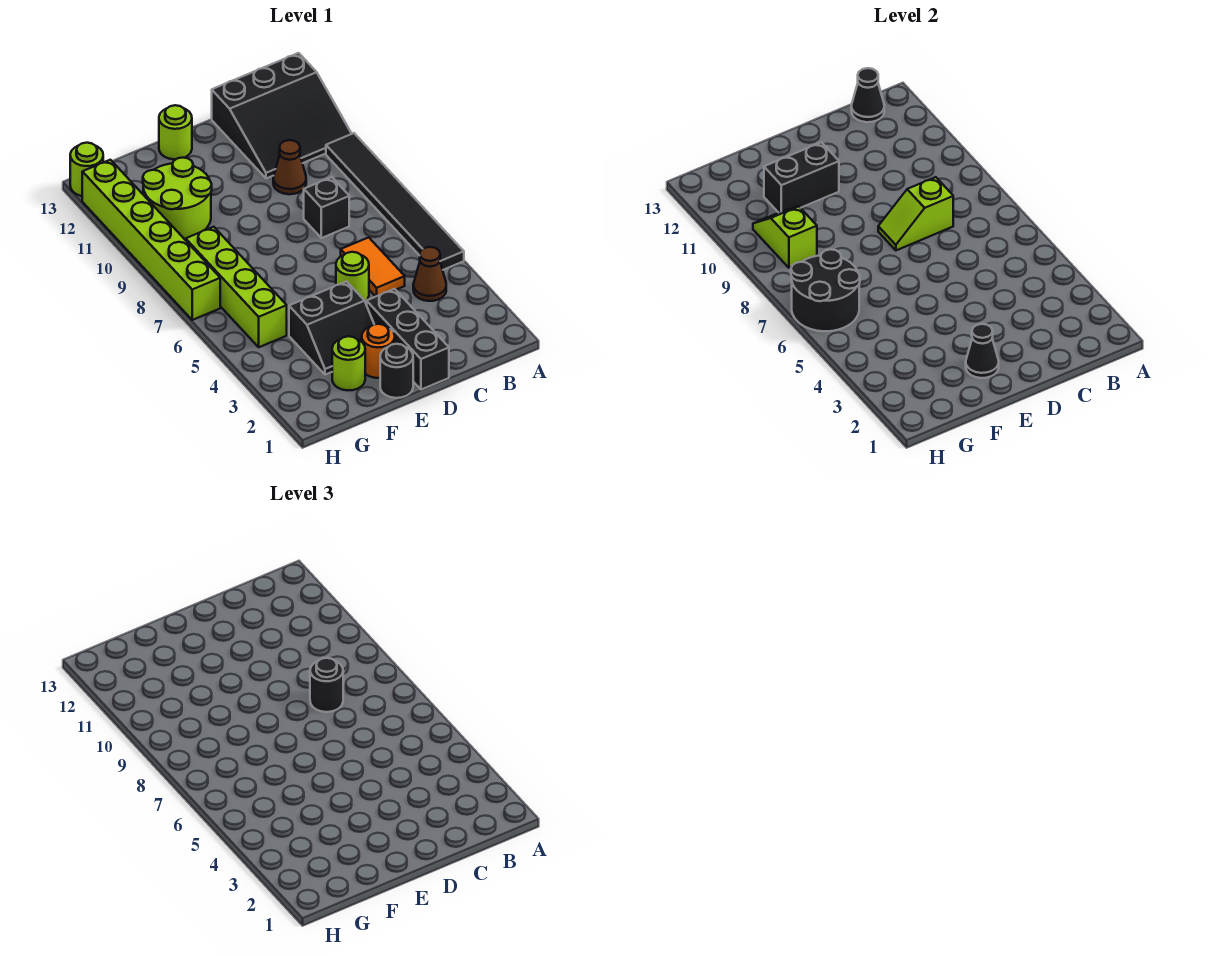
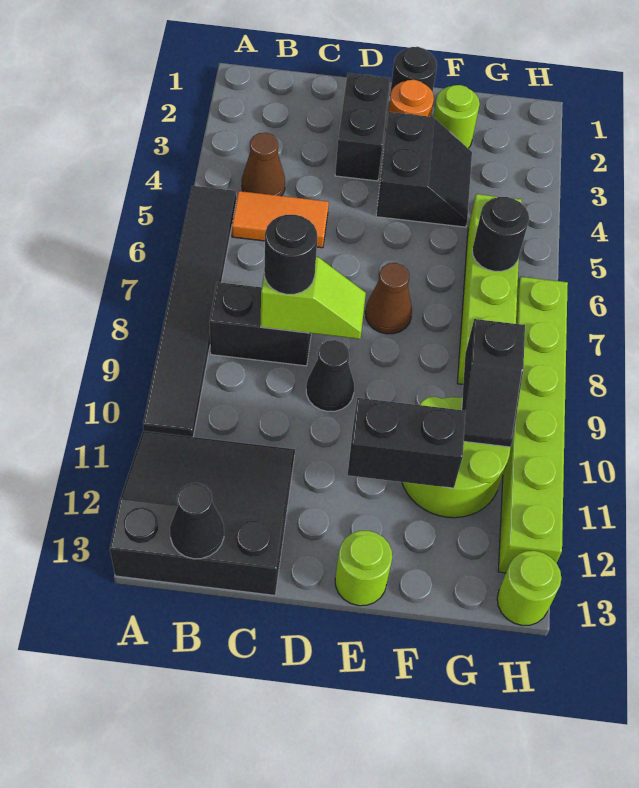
orange tile C5:C6 level 1 -> orange tile B5:C5 level 1
black brick C8 level 1 -> black brick B8:C8 level 1
brown cone C10 level 1 -> brown cone E7 level 1
black brick D1:D3 level 1 -> black brick D2:D3 level 1
lime round brick D5 level 1 -> none
black cone E2 level 2 -> black cone D9 level 1
black slope E3:F4 level 1 top 4 -> black slope E3:F4 level 1 top E
black round brick G6:H7 level 2 -> black round brick G6 level 2
lime slope G9:G10 level 2 top 9 -> black slope G9:G10 level 2 top 9

